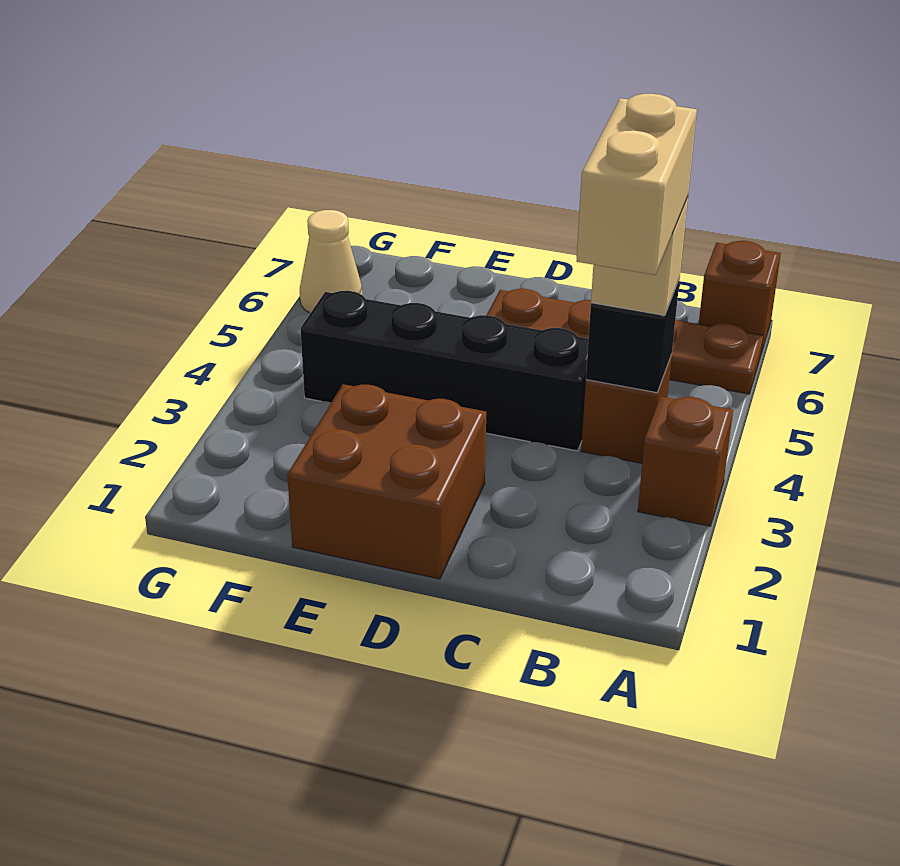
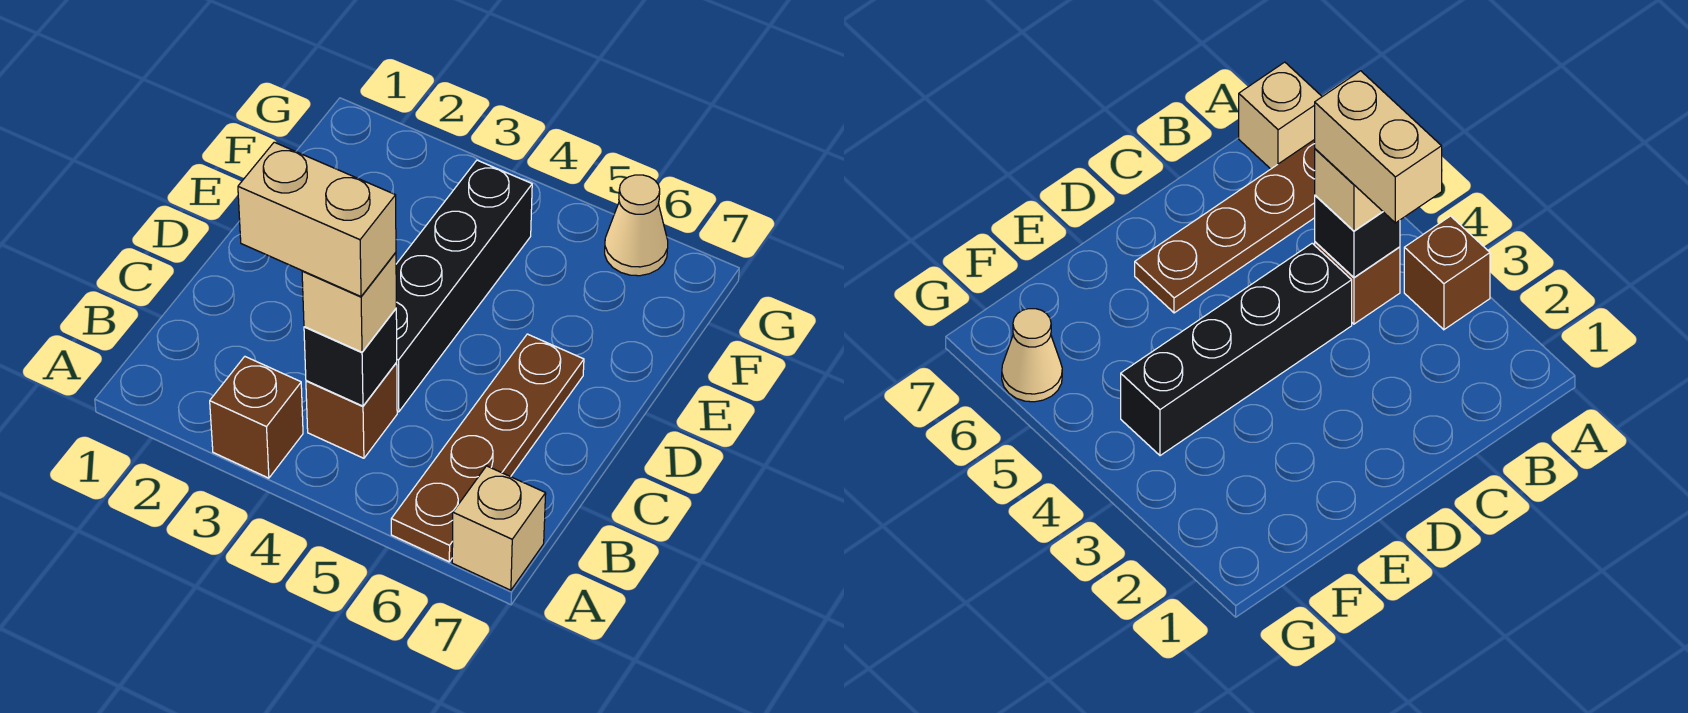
brown brick A7 level 1 -> tan brick A7 level 1
brown brick D1:E2 level 1 -> none

